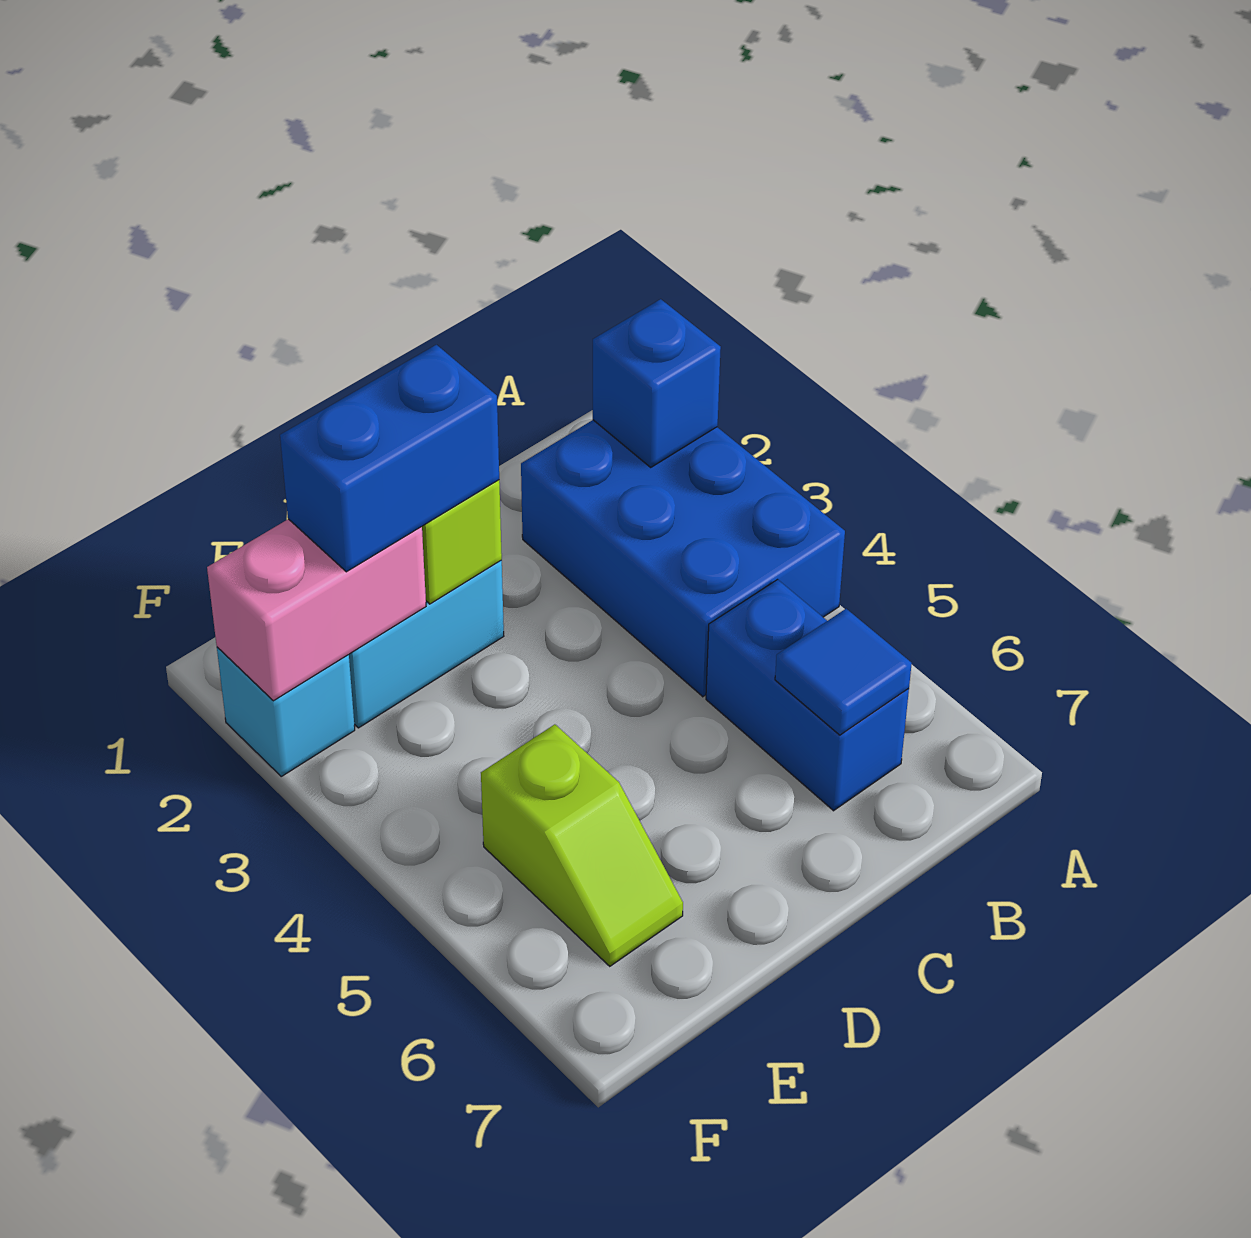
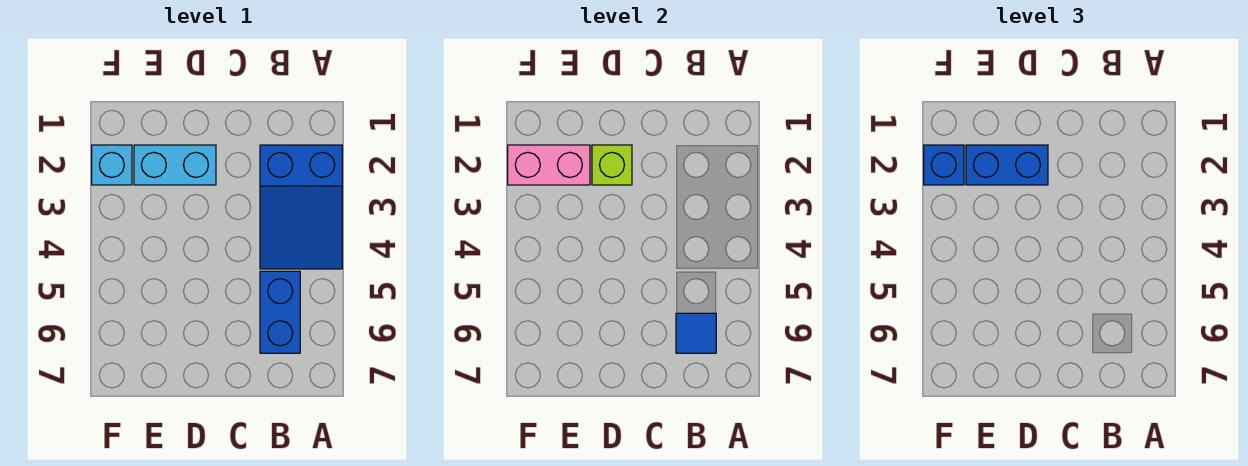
blue brick A2:B4 level 1 -> blue slope A2:B4 level 1 top 2
blue brick A2 level 2 -> blue brick F2 level 3
lime slope E5:E6 level 1 top 5 -> none

